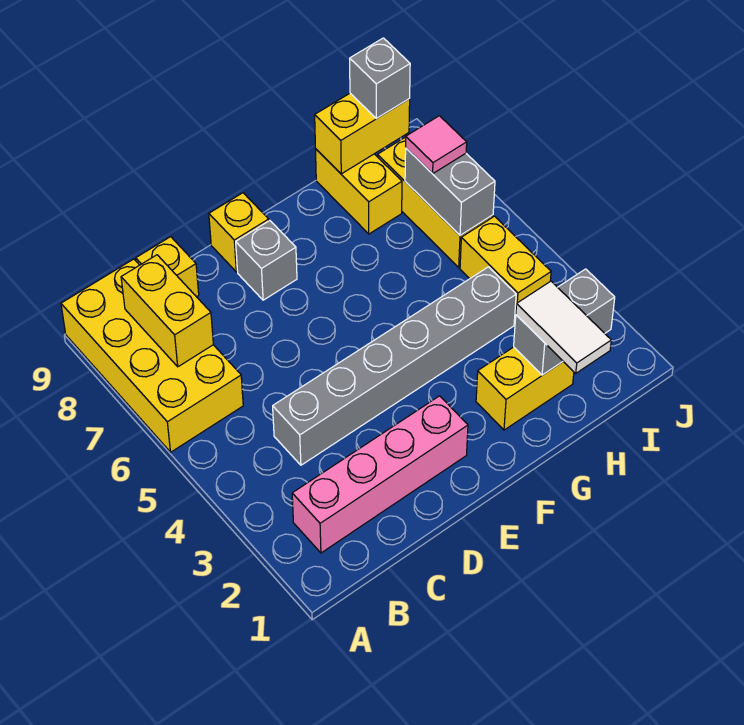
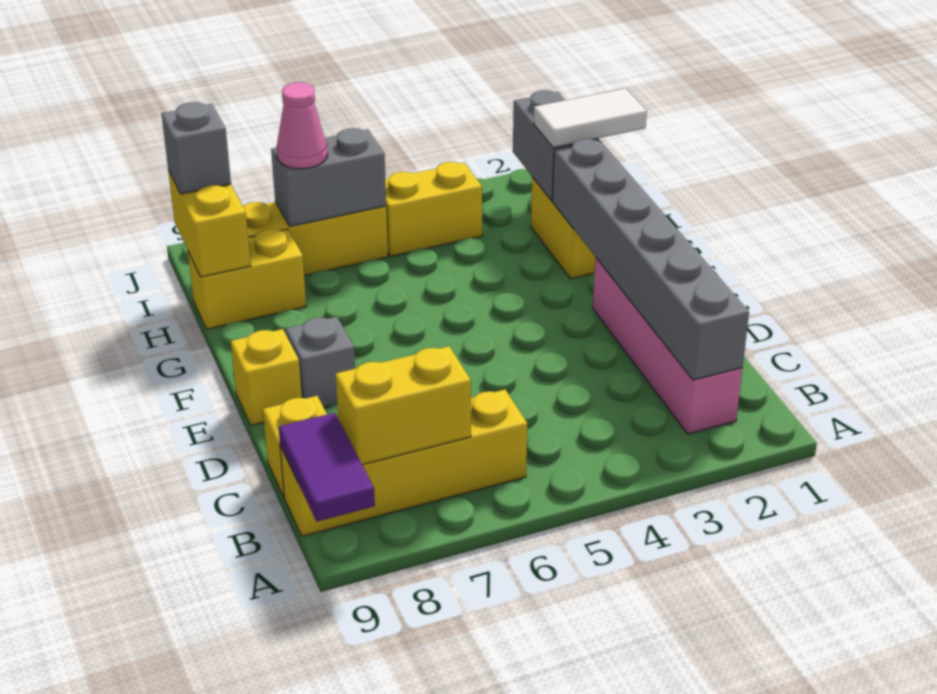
yellow brick A6:B9 level 1 -> yellow brick B6:B9 level 1
none -> purple tile A9:B9 level 2
grey brick C4:H4 level 1 -> grey brick B2:G2 level 2
pink tile I7 level 3 -> pink cone I7 level 3

